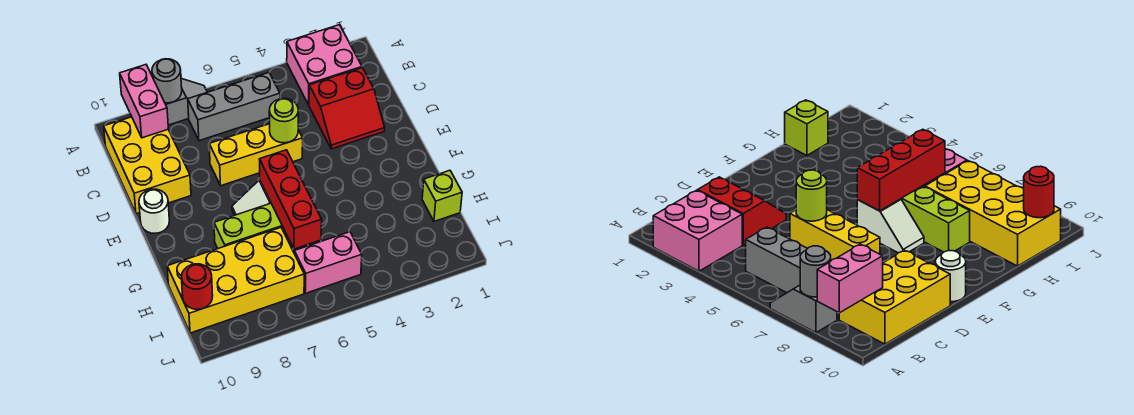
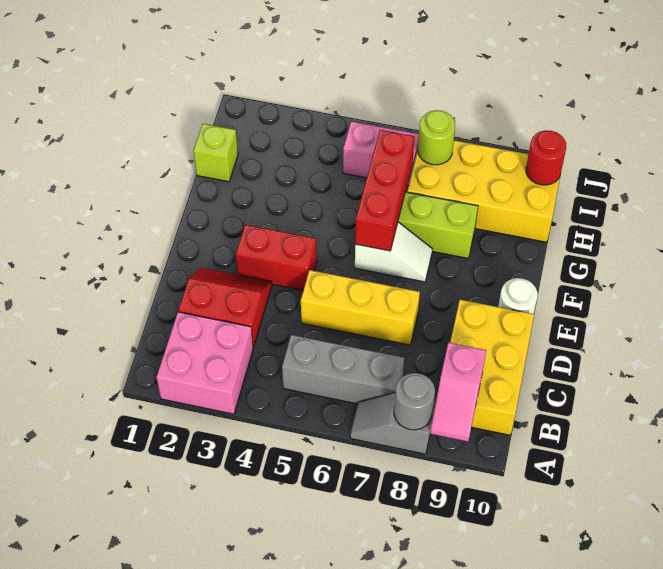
pink brick A9:B9 level 2 -> pink slope A9:B9 level 2 top B
lime round brick D5 level 2 -> lime round brick I7 level 2
none -> red brick E3:E4 level 1

